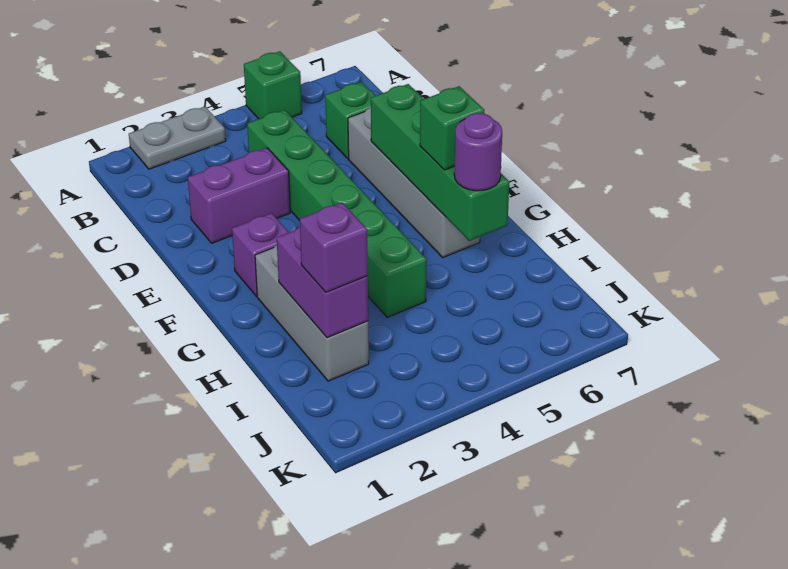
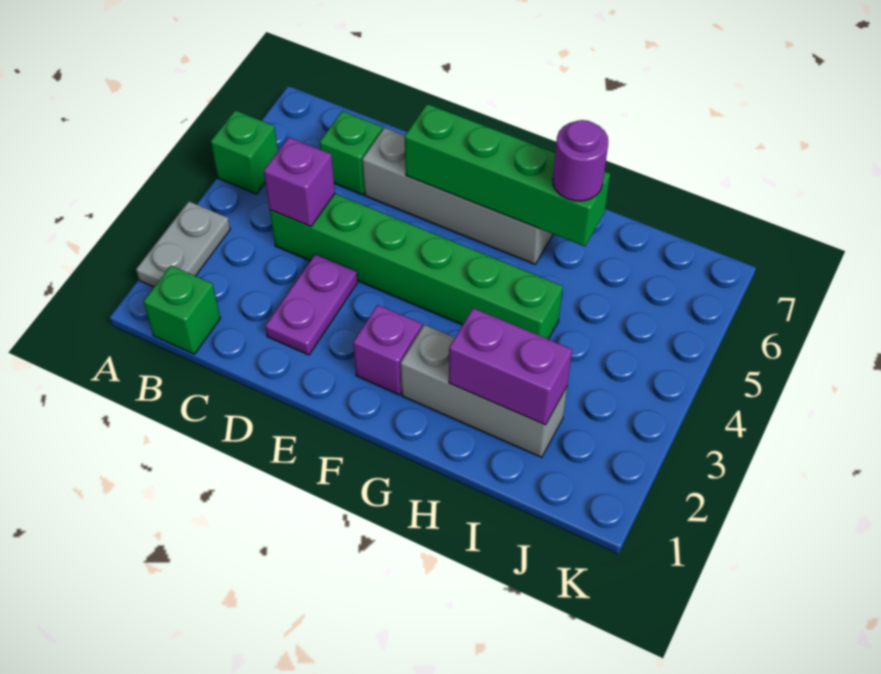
purple brick D2:D3 level 1 -> purple plate D2:D3 level 1
green brick G6 level 3 -> green brick B1 level 1
purple brick I2 level 3 -> purple brick C4 level 2

